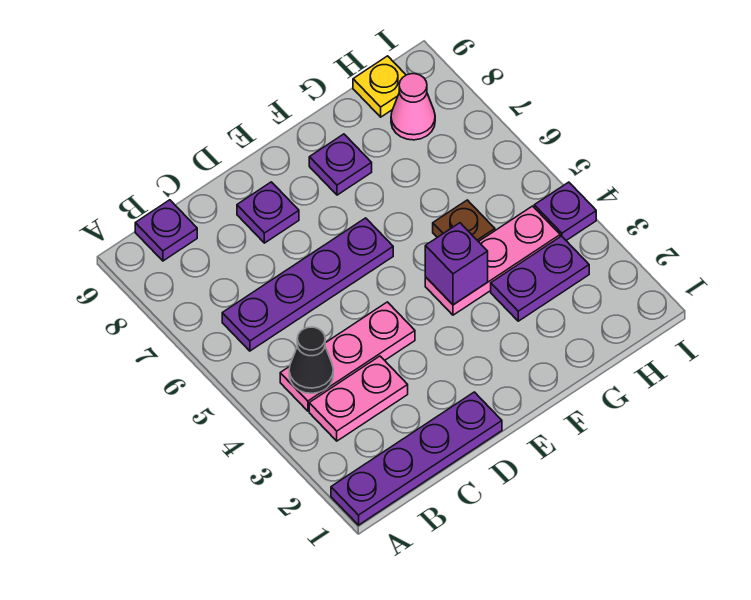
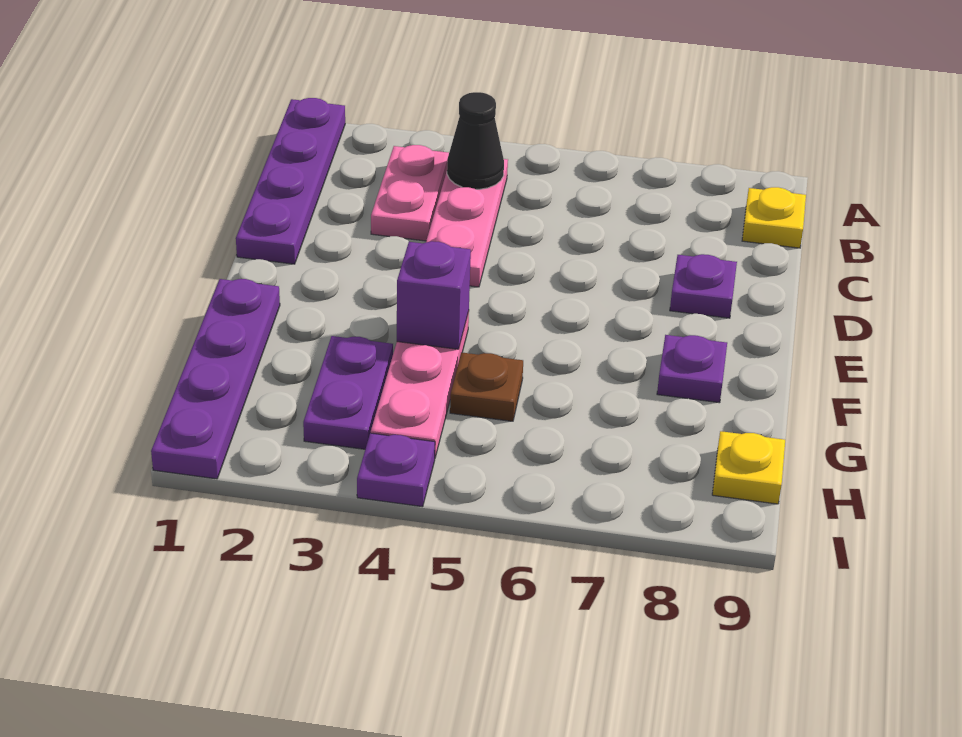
purple plate B6:E6 level 1 -> purple plate F1:I1 level 1
purple plate B9 level 1 -> yellow plate B9 level 1
pink cone H8 level 1 -> none

